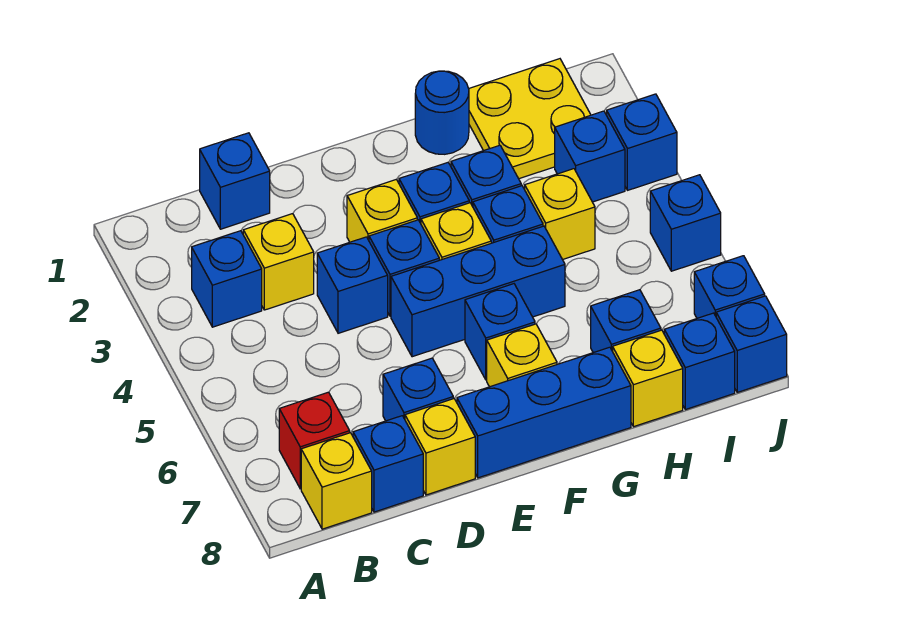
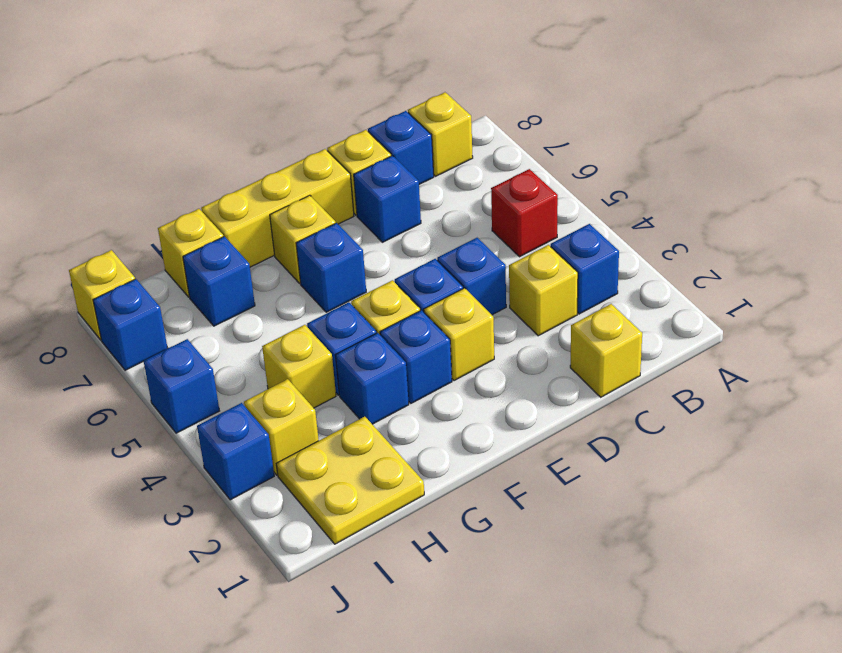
red brick B7 level 1 -> red brick B5 level 1
blue brick C1 level 1 -> yellow brick C1 level 1
blue brick E5:G5 level 1 -> none
blue brick E8:G8 level 1 -> yellow brick E8:G8 level 1
blue round brick G1 level 1 -> none
blue brick I3 level 1 -> yellow brick I3 level 1
blue brick I8 level 1 -> none
blue brick J8 level 1 -> yellow brick J8 level 1

